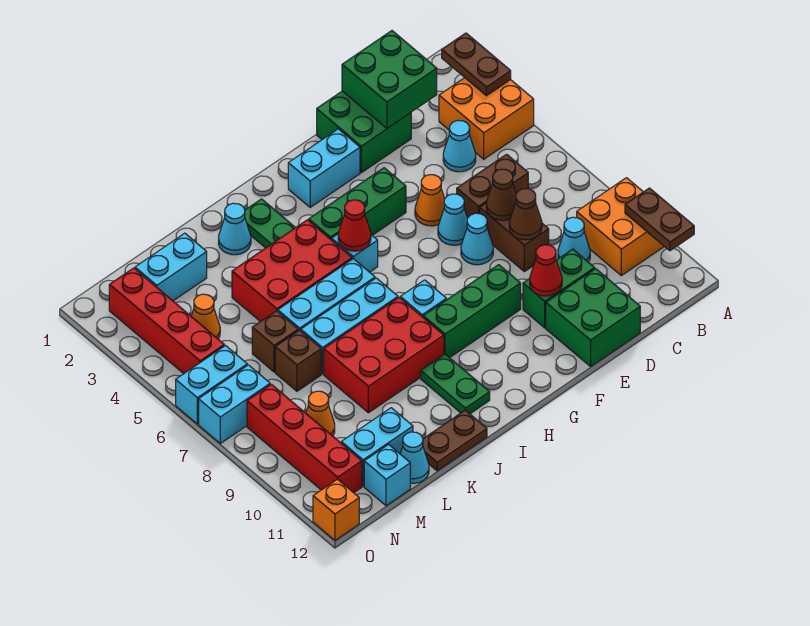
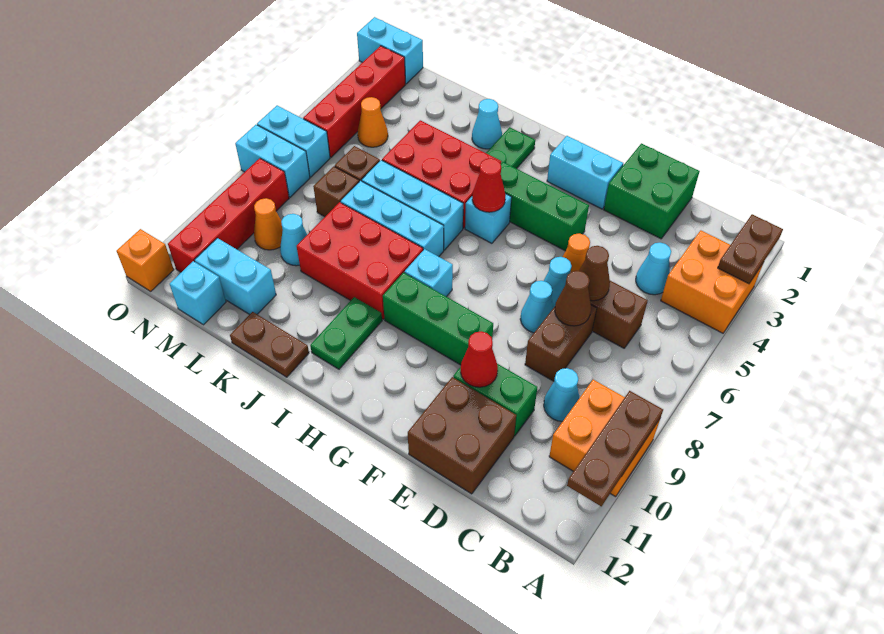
brown plate A10:A11 level 2 -> brown plate A9:A11 level 2
green brick C1:D2 level 2 -> none
brown cone D8 level 2 -> brown cone D6 level 2
green brick D11:E12 level 1 -> brown brick D11:E12 level 1
cyan brick L2:M2 level 1 -> cyan brick N1:O1 level 1
cyan cone L12 level 1 -> cyan cone L9 level 1

